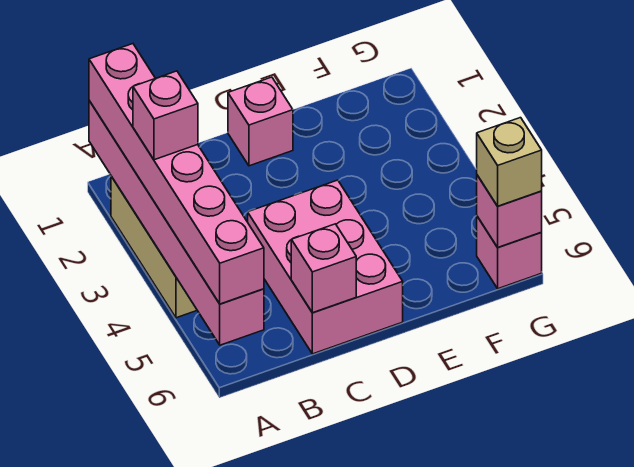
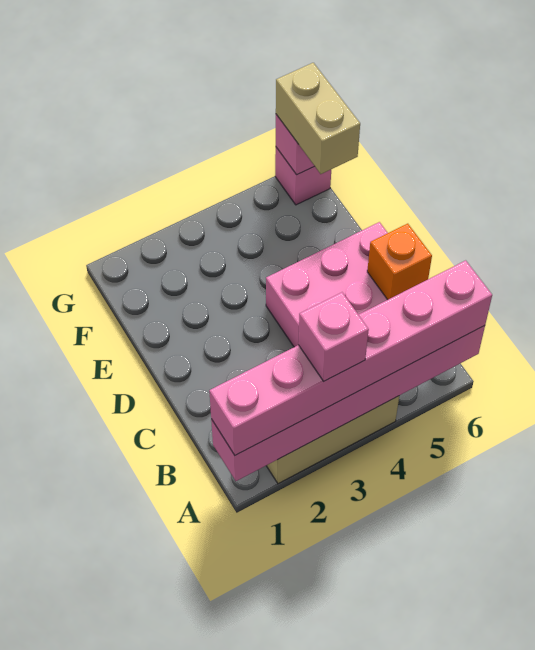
pink brick C6 level 2 -> orange brick C6 level 2
pink brick D1 level 1 -> none
tan brick G6 level 3 -> tan brick F6:G6 level 3

